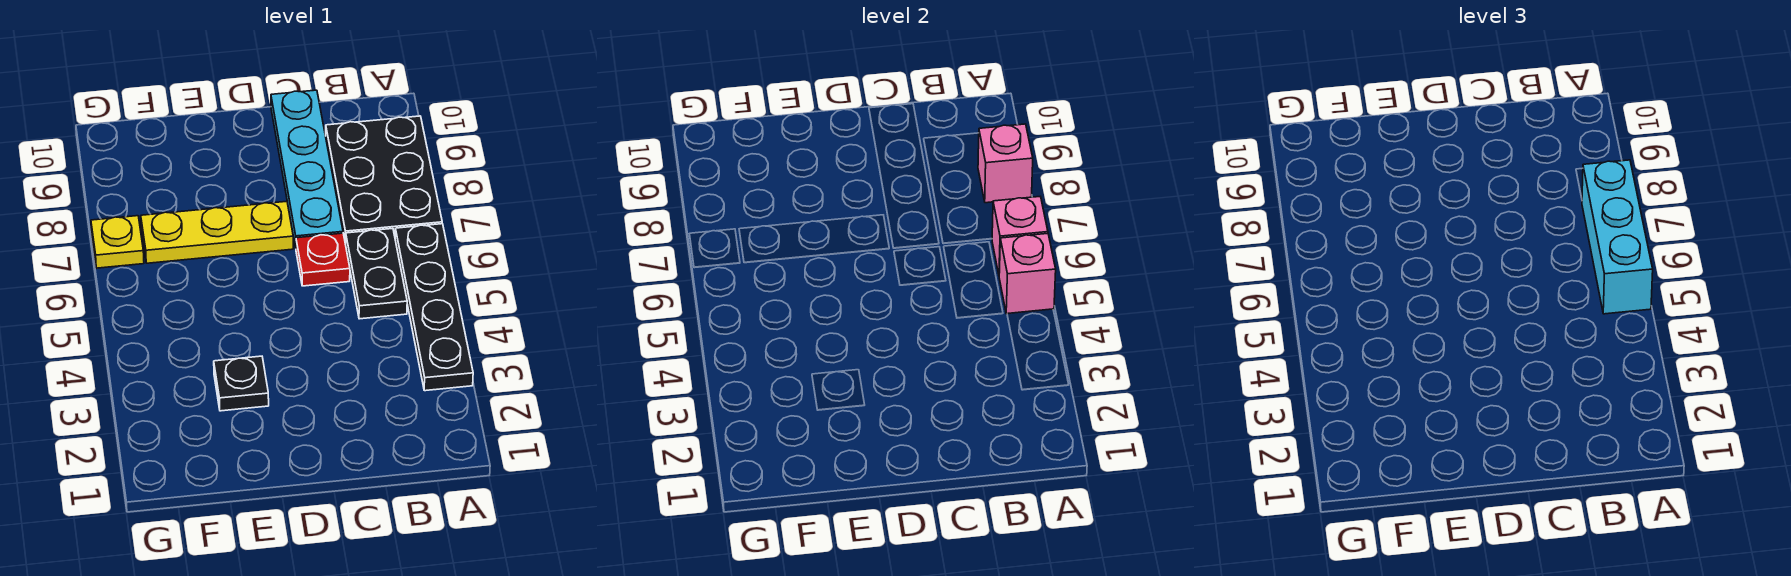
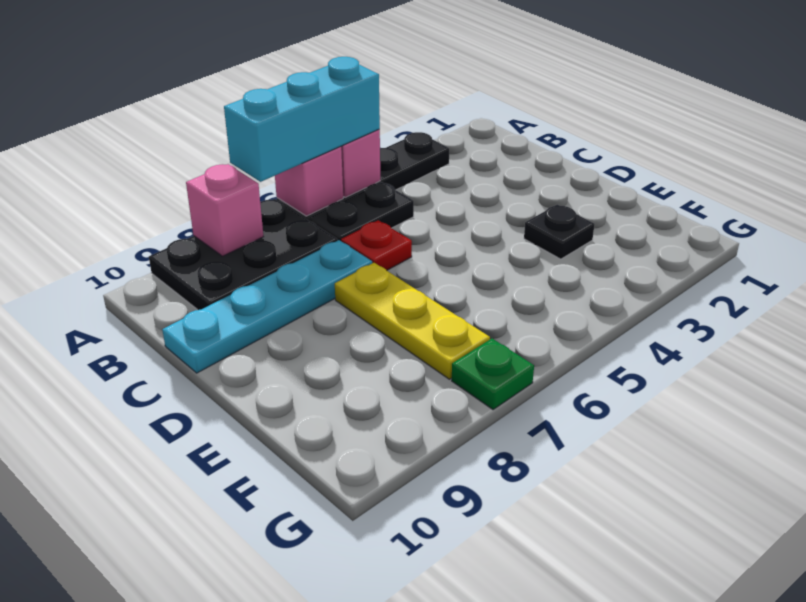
yellow plate G7 level 1 -> green plate G7 level 1

